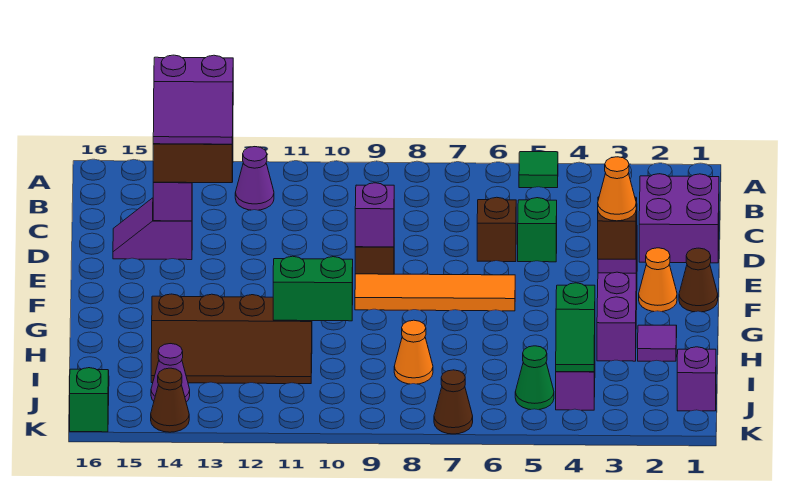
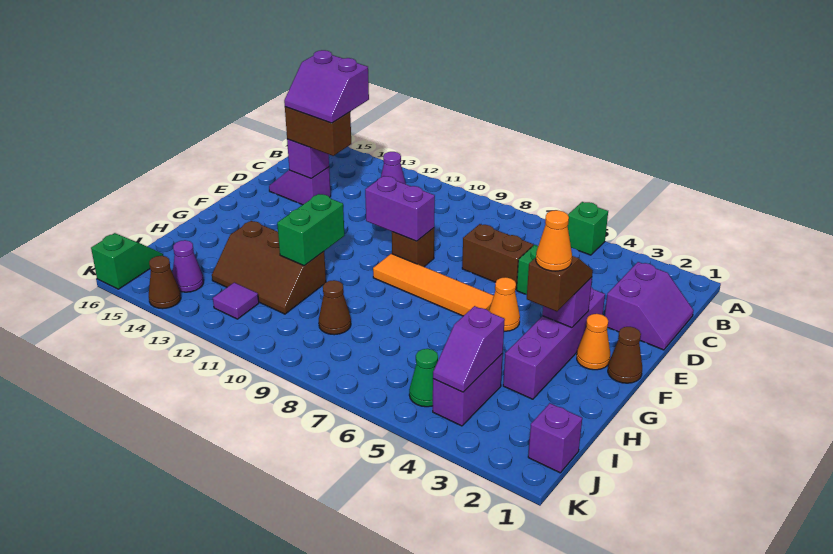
green tile A5 level 1 -> green brick A5 level 1
purple brick C1:D2 level 1 -> purple slope C1:D2 level 1 top 2
brown brick D6 level 1 -> brown brick D6:D7 level 1
purple brick E9 level 2 -> purple brick E9:E10 level 2
purple tile H2 level 1 -> purple tile J12 level 1
green brick H10:H11 level 2 -> green brick G11:H11 level 2
brown slope H11:I14 level 1 top H -> brown slope H11:I13 level 1 top H
green slope I4:J4 level 2 top I -> purple slope I4:J4 level 2 top I
orange cone I8 level 1 -> orange cone F5 level 1
brown cone K7 level 1 -> brown cone I9 level 1

